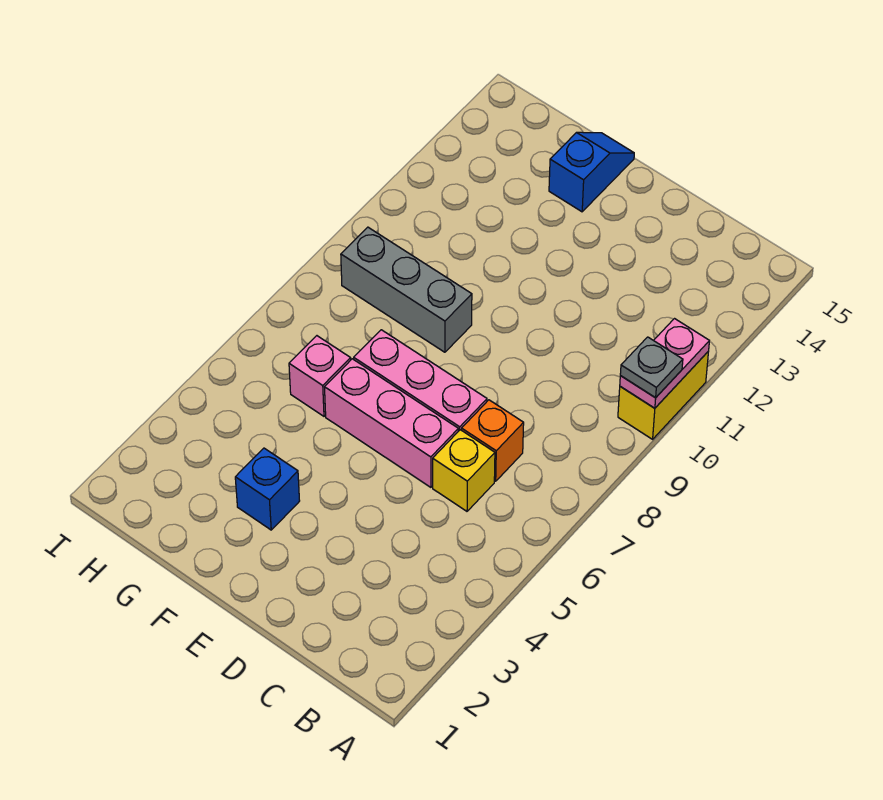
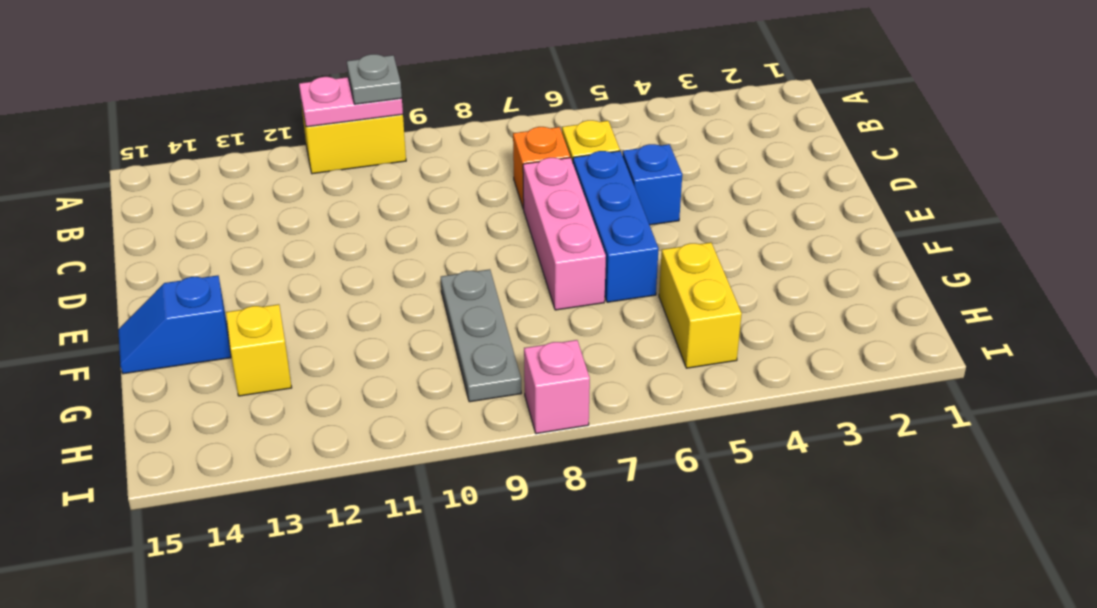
pink brick D6:F6 level 1 -> blue brick D6:F6 level 1
blue brick F3 level 1 -> blue brick D5 level 1
grey brick F9:H9 level 1 -> grey plate F9:H9 level 1
none -> yellow brick G5:H5 level 1
pink brick G6 level 1 -> pink brick I8 level 1
none -> yellow brick G13 level 1

